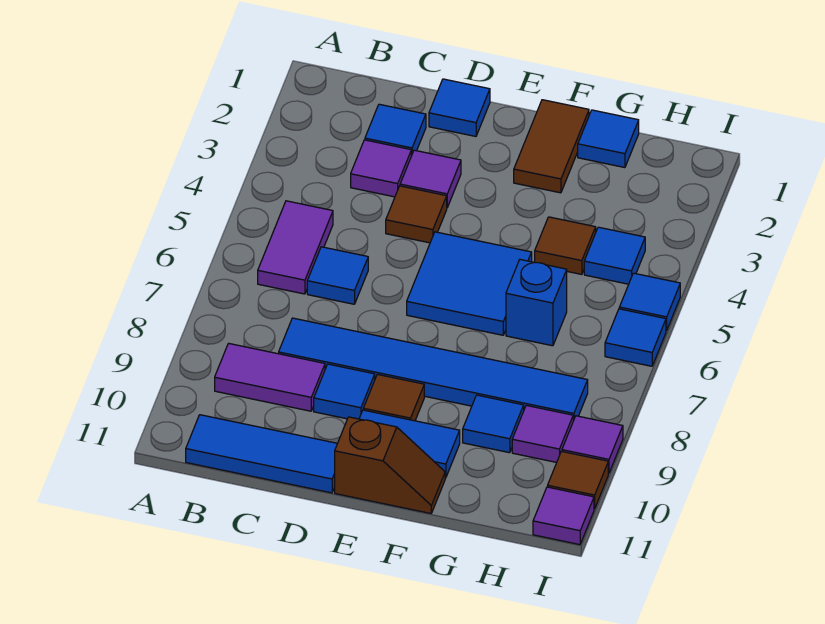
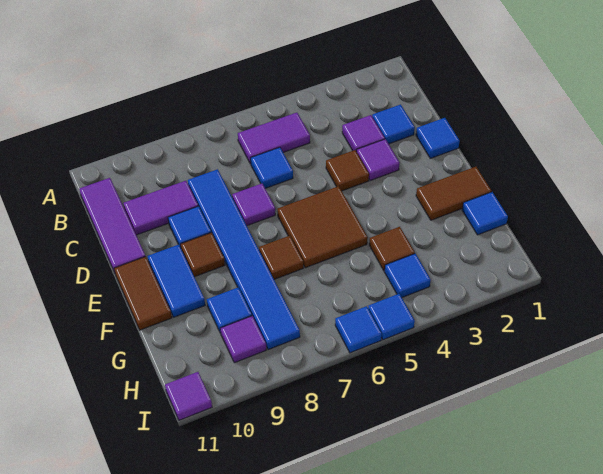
purple tile B9:C9 level 1 -> purple tile C9:C10 level 1
blue tile B11:D11 level 1 -> purple tile B11:D11 level 1
blue tile E5:F6 level 1 -> brown tile E5:F6 level 1
brown slope E11:F11 level 1 top E -> brown tile E11:F11 level 1
blue brick G6 level 1 -> none
purple tile I9 level 1 -> purple tile D7 level 1
brown tile I10 level 1 -> brown tile F7 level 1

